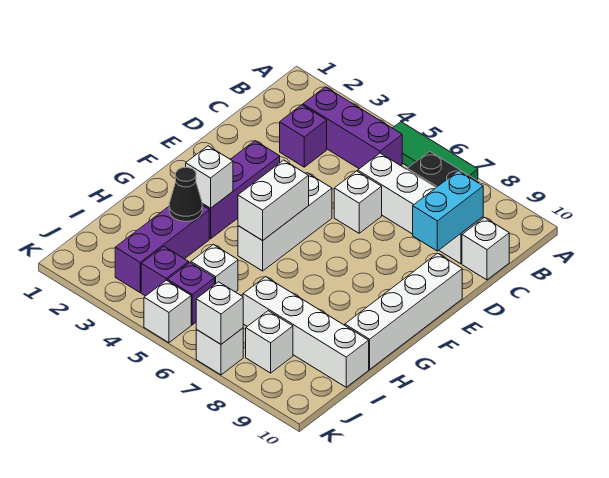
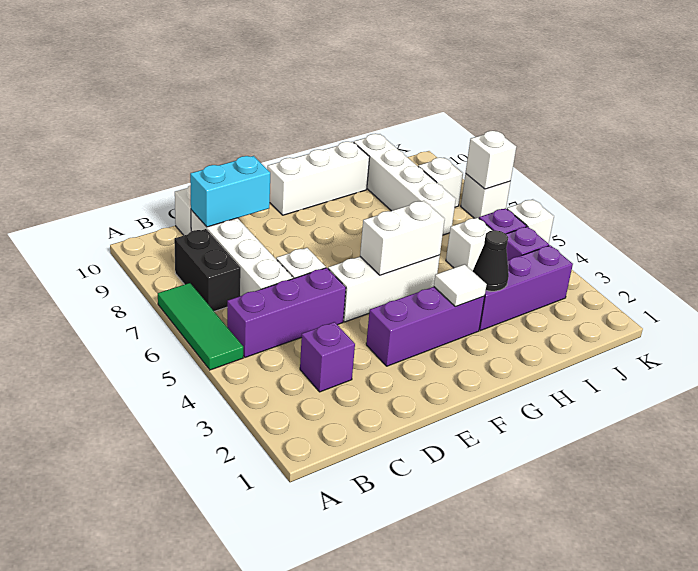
purple brick B3:B5 level 1 -> purple brick B5:D5 level 1
white brick E10:H10 level 1 -> white brick F10:H10 level 1
white brick G3 level 2 -> white tile G3 level 2

